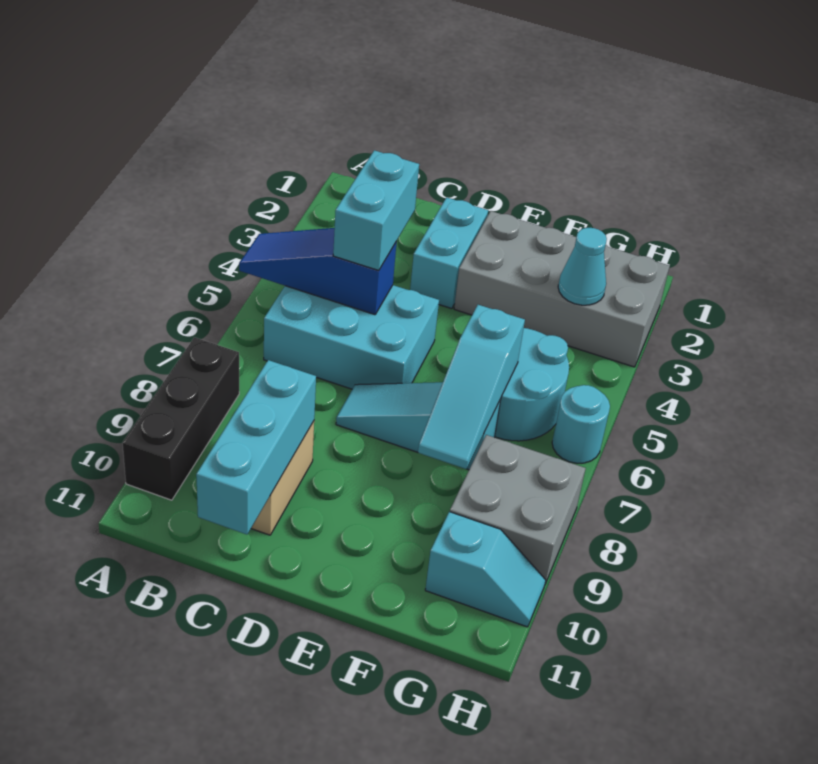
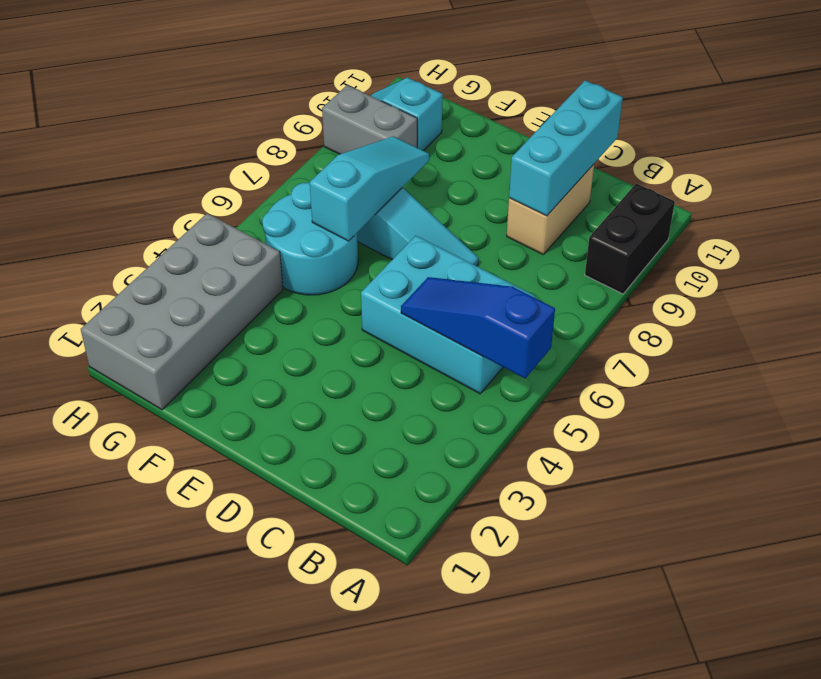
blue slope A5:C5 level 2 top C -> blue slope A5:C5 level 2 top A
black brick A8:A10 level 1 -> black brick A9:A10 level 1
cyan brick C4:C5 level 3 -> none
cyan brick D2:D3 level 1 -> none
grey brick E2:H3 level 1 -> grey brick G1:H4 level 1
cyan cone G3 level 2 -> none
grey brick G8:H9 level 1 -> grey brick G9:H9 level 1
cyan round brick H6 level 1 -> none

